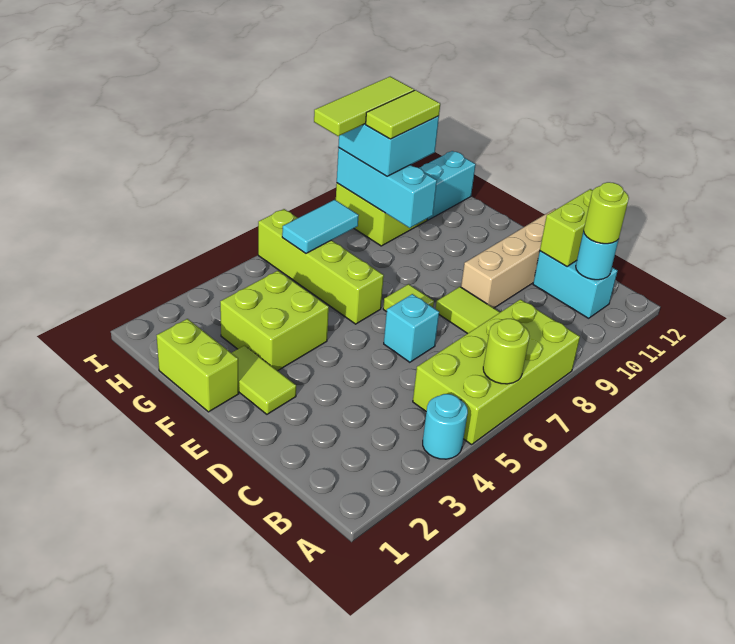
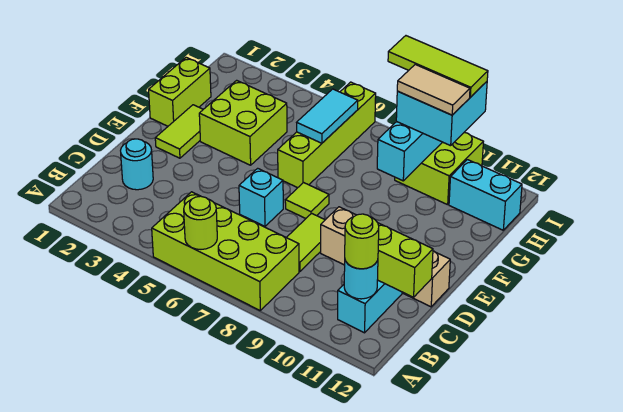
cyan round brick A4 level 1 -> cyan round brick C2 level 1
cyan tile H6:H7 level 2 -> cyan tile G6:H6 level 2
lime tile H9:H10 level 4 -> tan tile H9:H10 level 4

